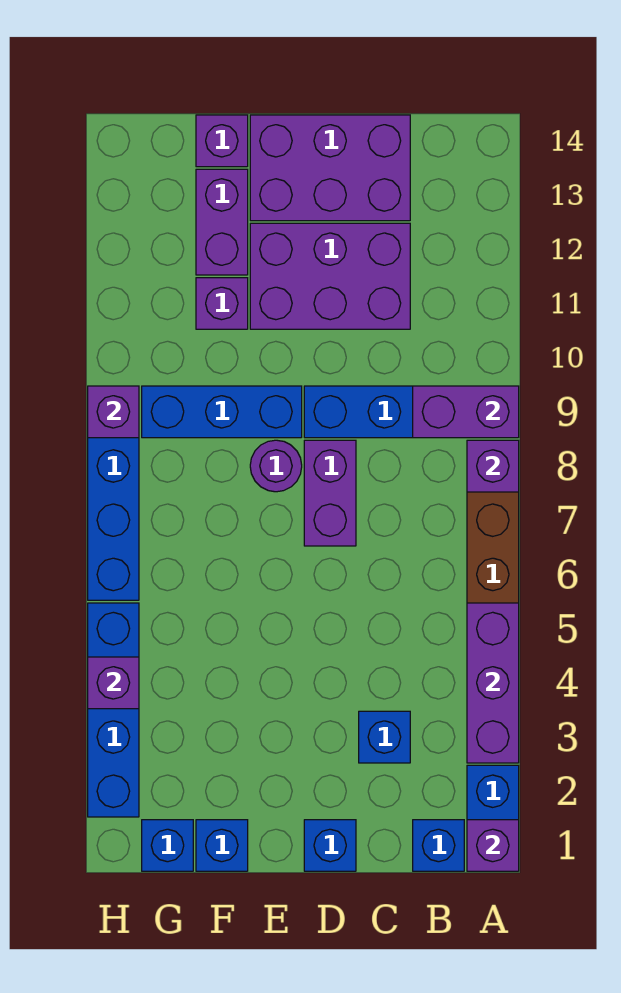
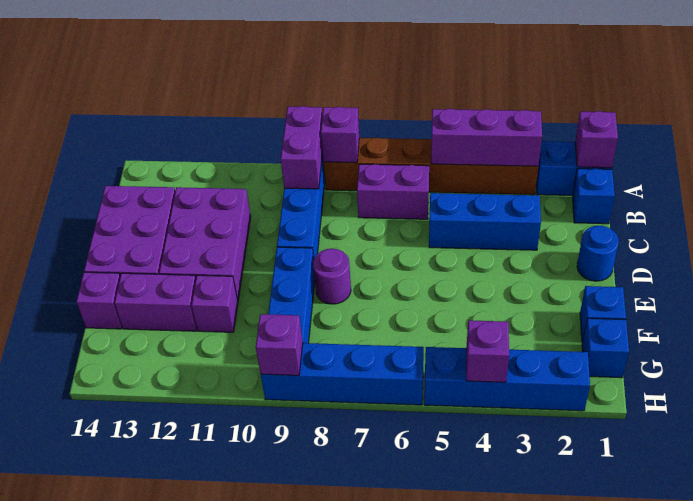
blue brick C3 level 1 -> blue brick C3:C5 level 1
blue brick D1 level 1 -> blue round brick D1 level 1
purple brick D7:D8 level 1 -> purple brick B6:B7 level 1

